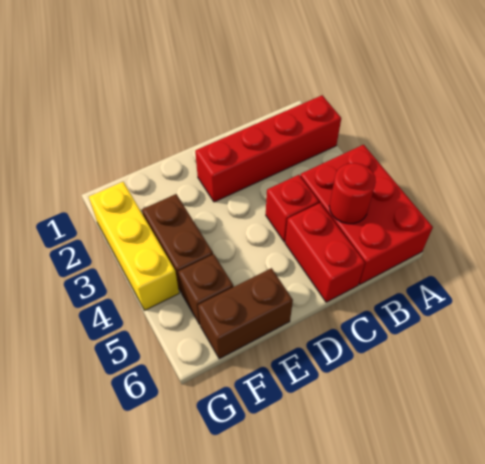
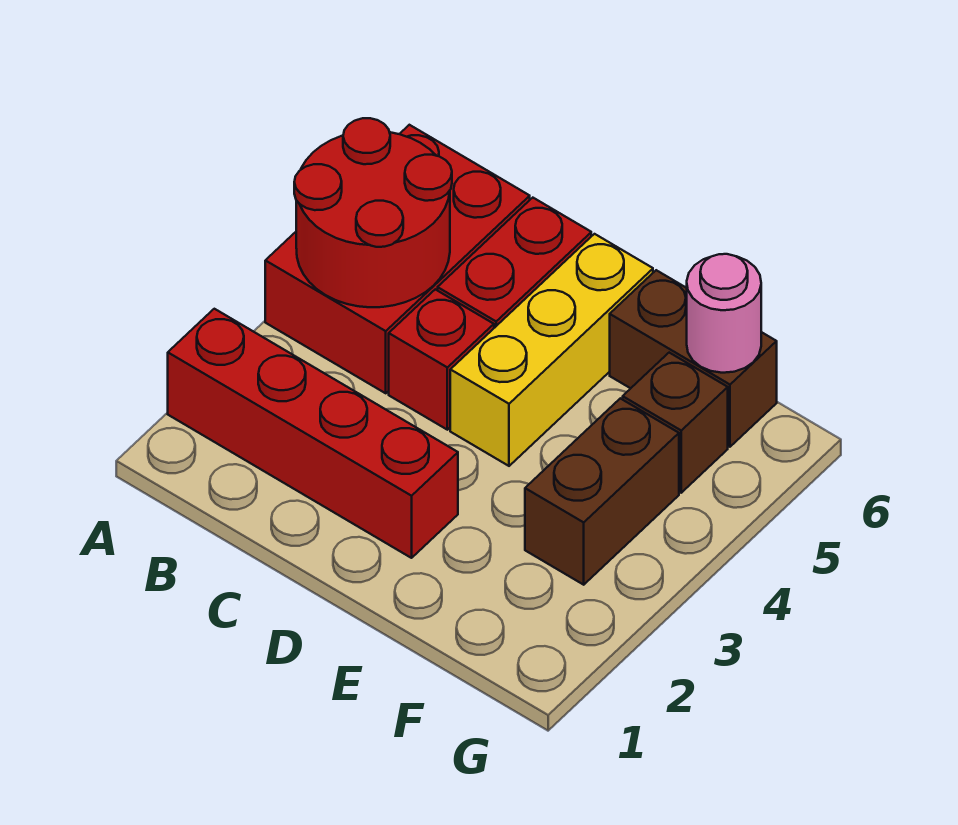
red round brick B5 level 2 -> red round brick A4:B5 level 2
none -> pink round brick F6 level 2
yellow brick G2:G4 level 1 -> yellow brick D4:D6 level 1

